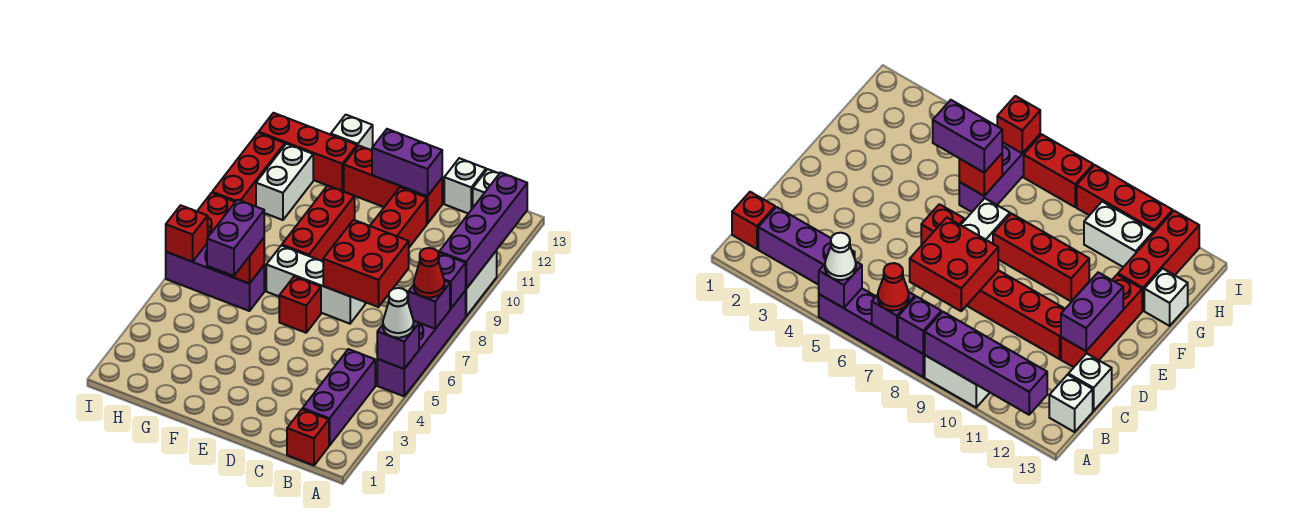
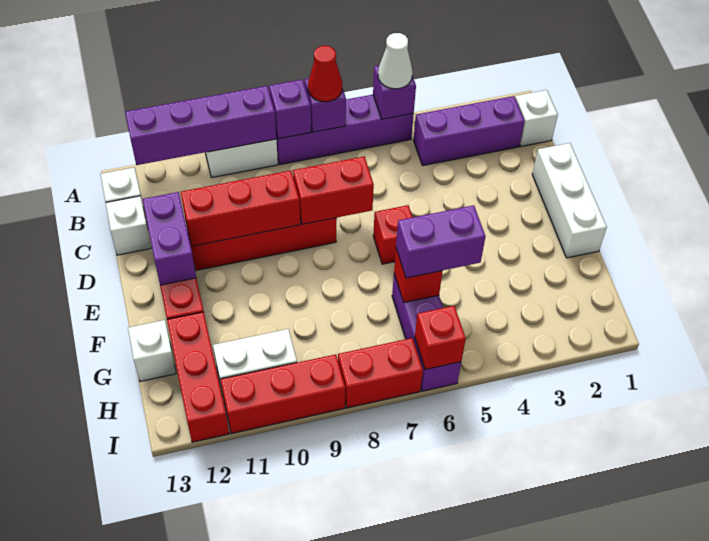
red brick B1 level 1 -> white brick B1 level 1
red brick C7:D8 level 2 -> red brick D7:D8 level 2
white brick D7:F7 level 1 -> white brick D1:F1 level 1
red brick F8:F10 level 1 -> red brick D9:D11 level 2

